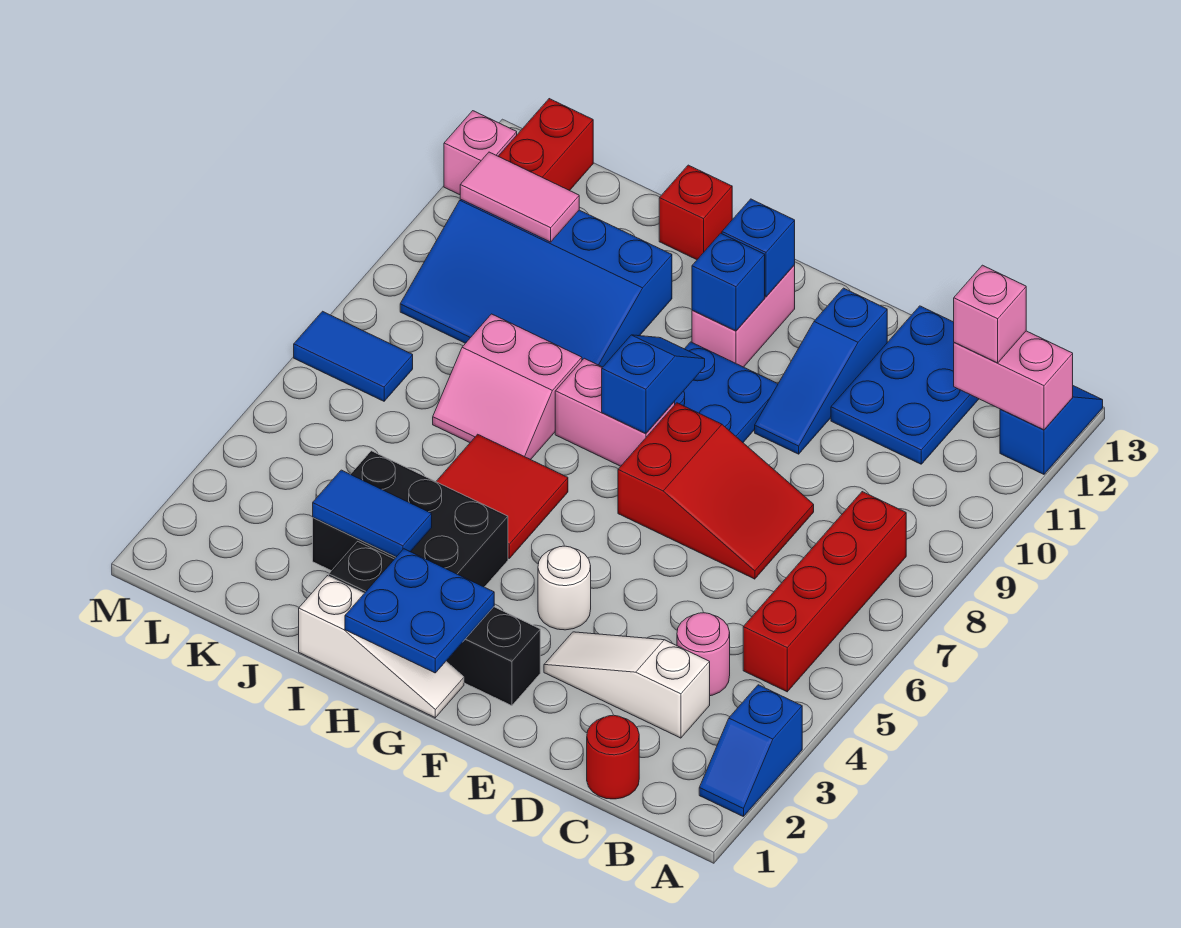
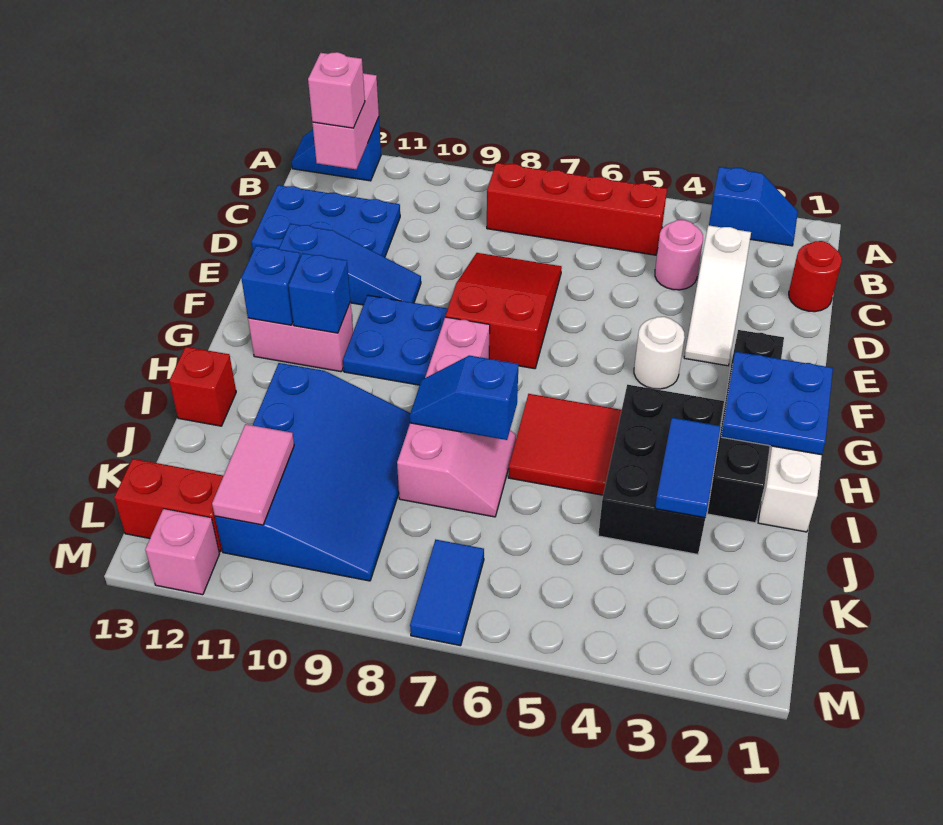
blue slope G8:G9 level 2 top 8 -> blue slope I7:I8 level 2 top 7

